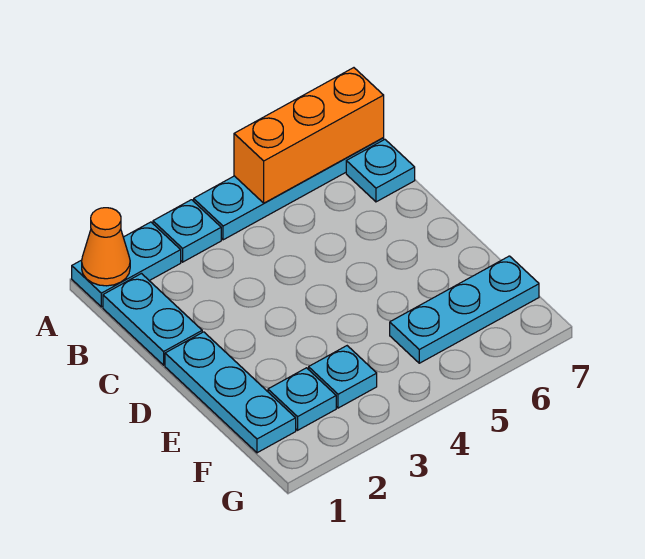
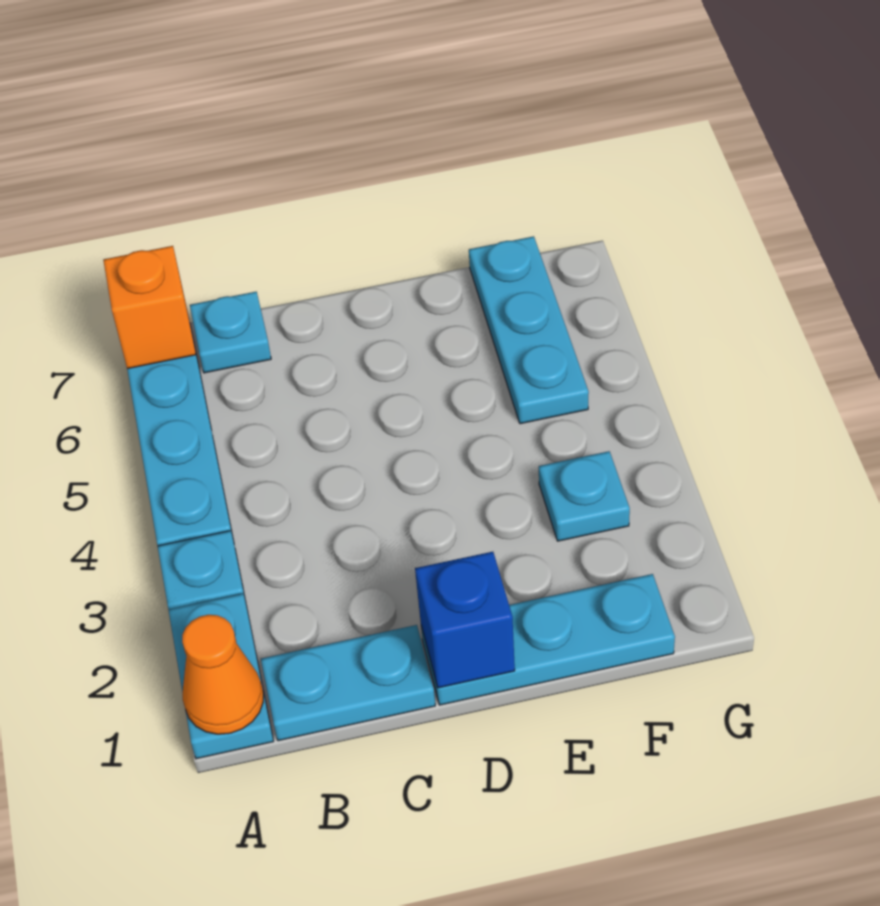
orange brick A5:A7 level 2 -> orange brick A7 level 2
none -> blue brick D1 level 2
cyan plate F2 level 1 -> none

